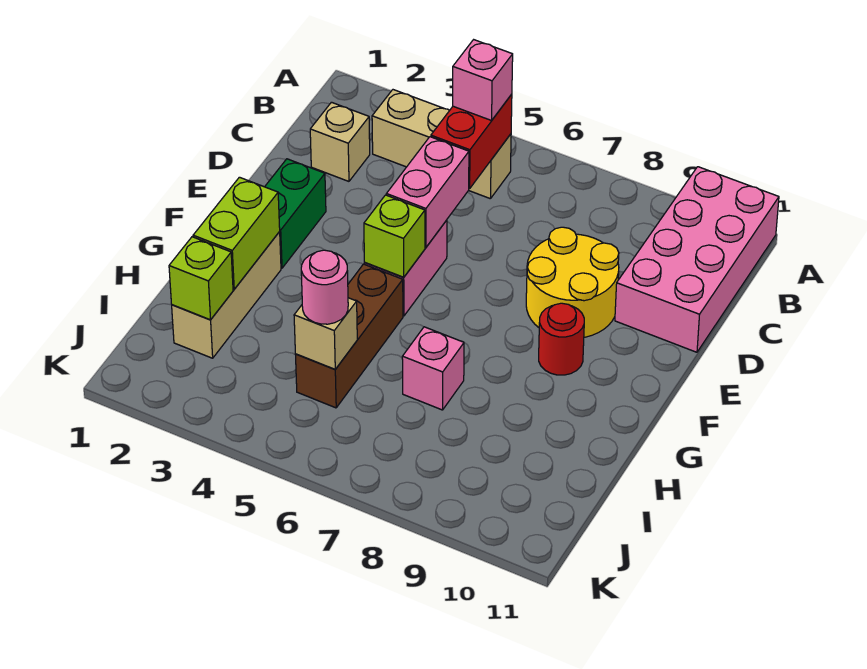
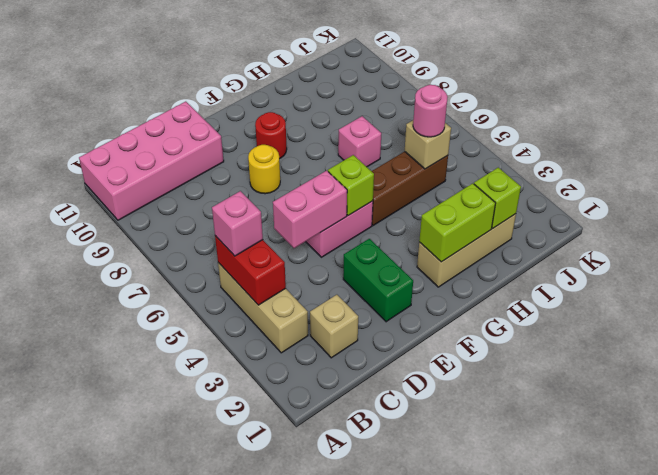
red brick B5:C5 level 2 -> red brick B4:B5 level 2
yellow round brick D8:E9 level 1 -> yellow round brick E8 level 1
green brick E2:F2 level 1 -> green brick E2:E3 level 1

